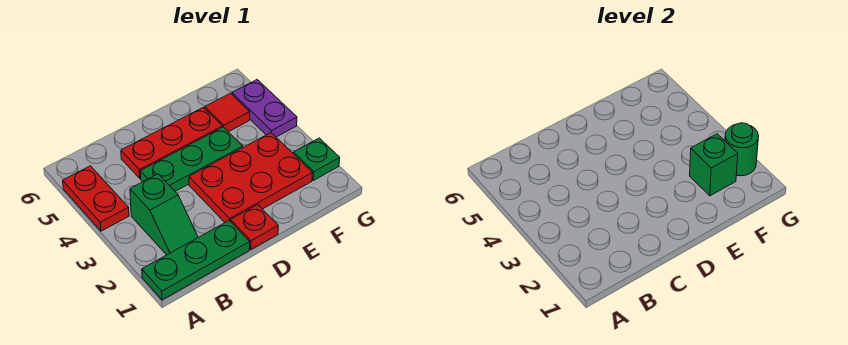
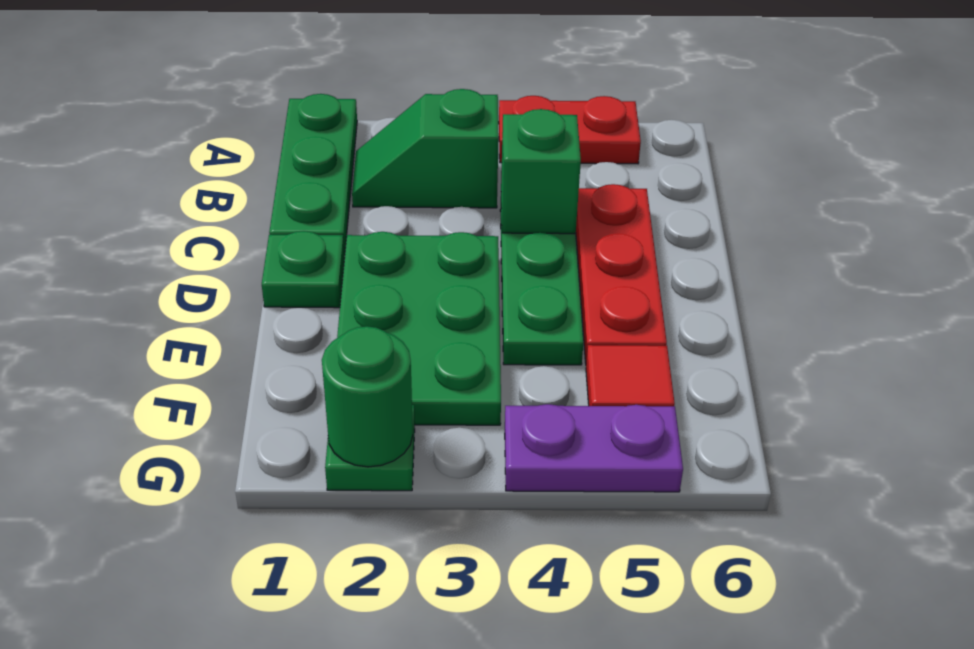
red plate D1 level 1 -> green plate D1 level 1
red plate D2:F3 level 1 -> green plate D2:F3 level 1
green brick F2 level 2 -> green brick C4 level 2

